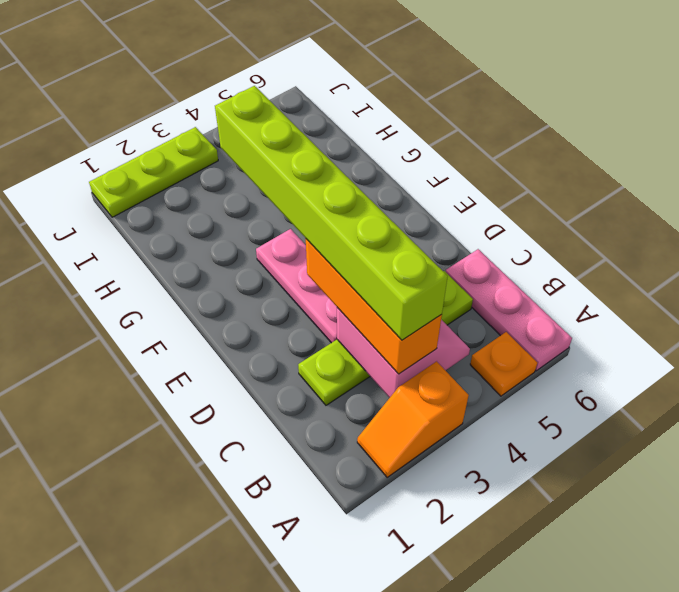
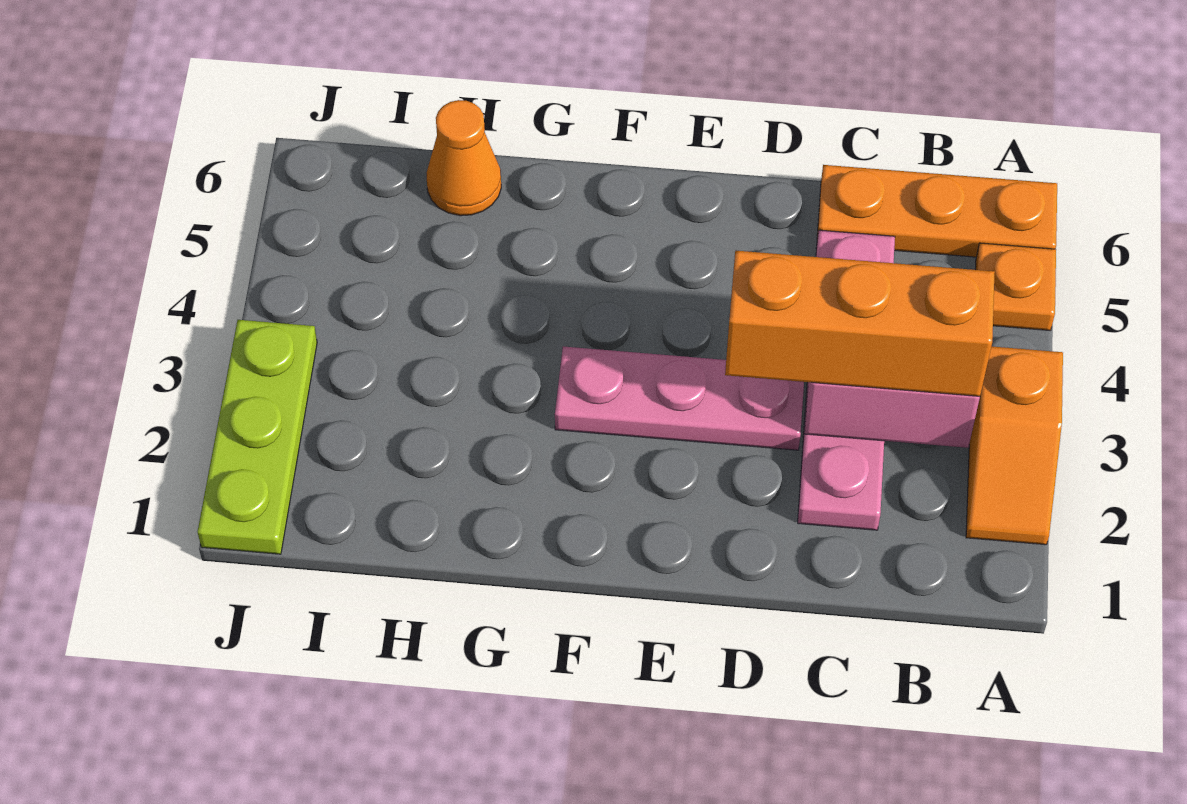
pink plate A6:C6 level 1 -> orange plate A6:C6 level 1
lime brick B3:G3 level 4 -> none
lime plate C2:C5 level 1 -> pink plate C2:C5 level 1
none -> orange cone H6 level 1

